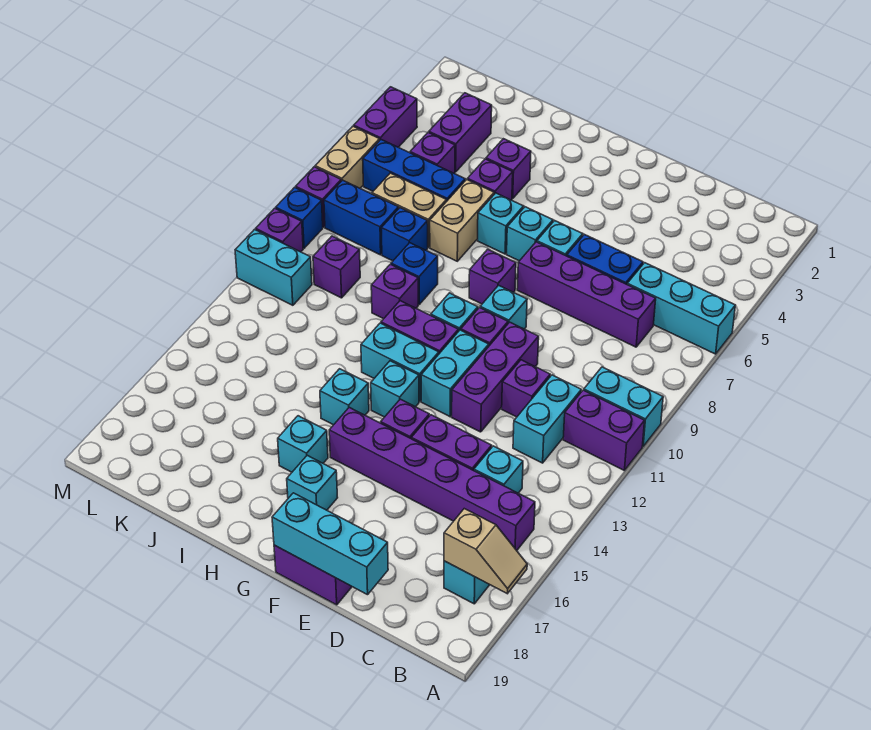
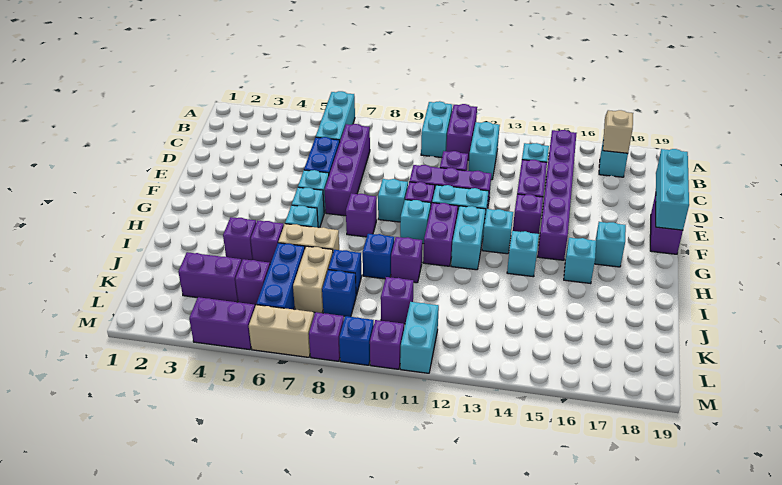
cyan brick C11:C12 level 1 -> cyan brick B12:C12 level 1
blue brick K8:L8 level 1 -> blue brick K8 level 1

